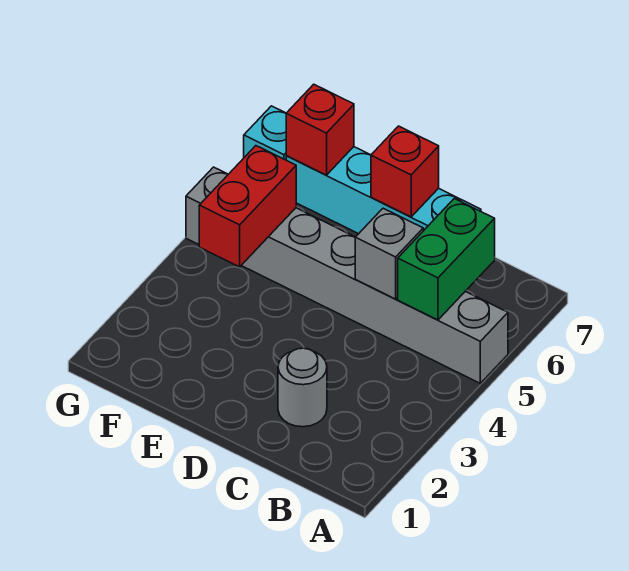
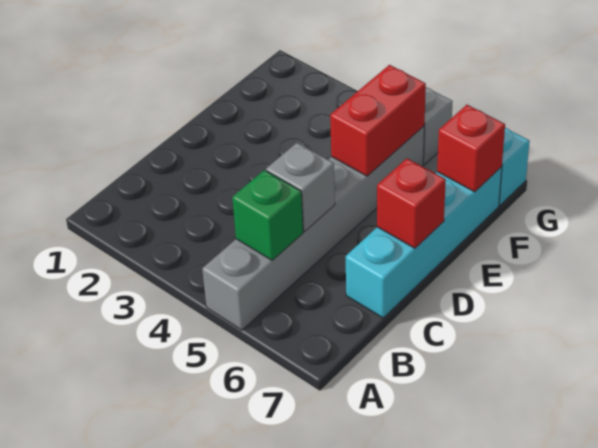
green brick B5:B6 level 2 -> green brick B5 level 2
grey round brick C2 level 1 -> none
red brick F4:F5 level 2 -> red brick E5:F5 level 2

